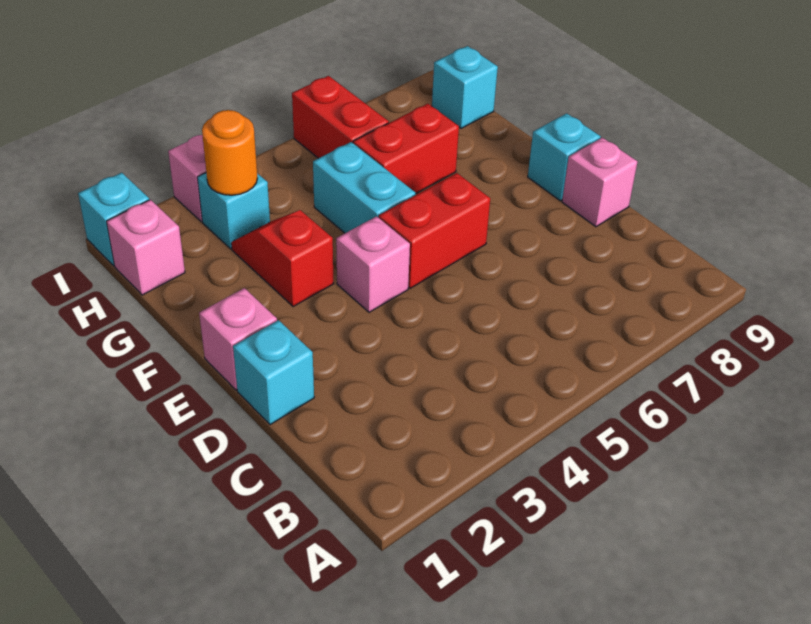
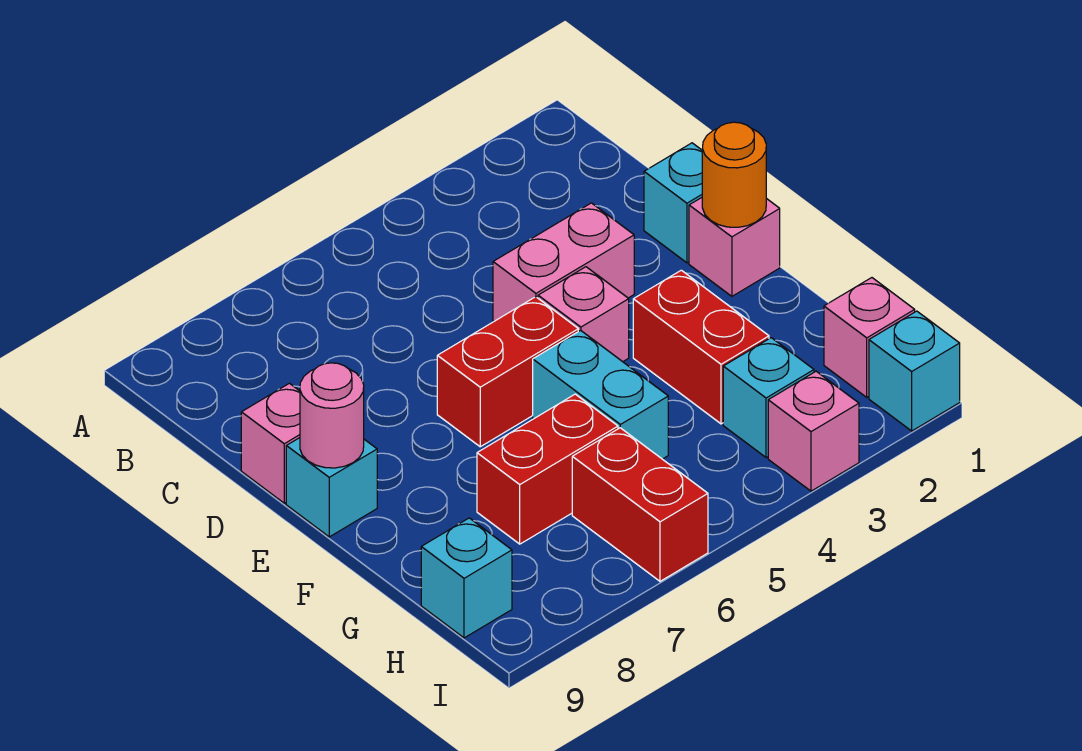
none -> pink brick D3:D4 level 1
none -> pink round brick E9 level 2
red slope F3:G3 level 1 top F -> red brick F3:G3 level 1
orange round brick H3 level 2 -> orange round brick E1 level 2

